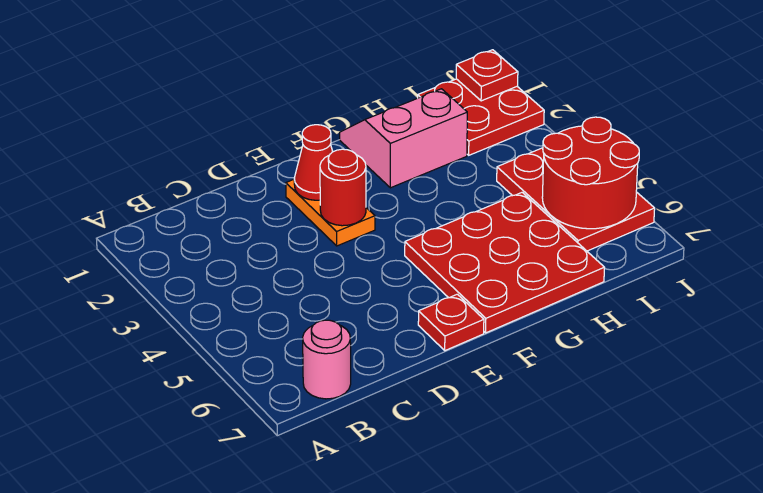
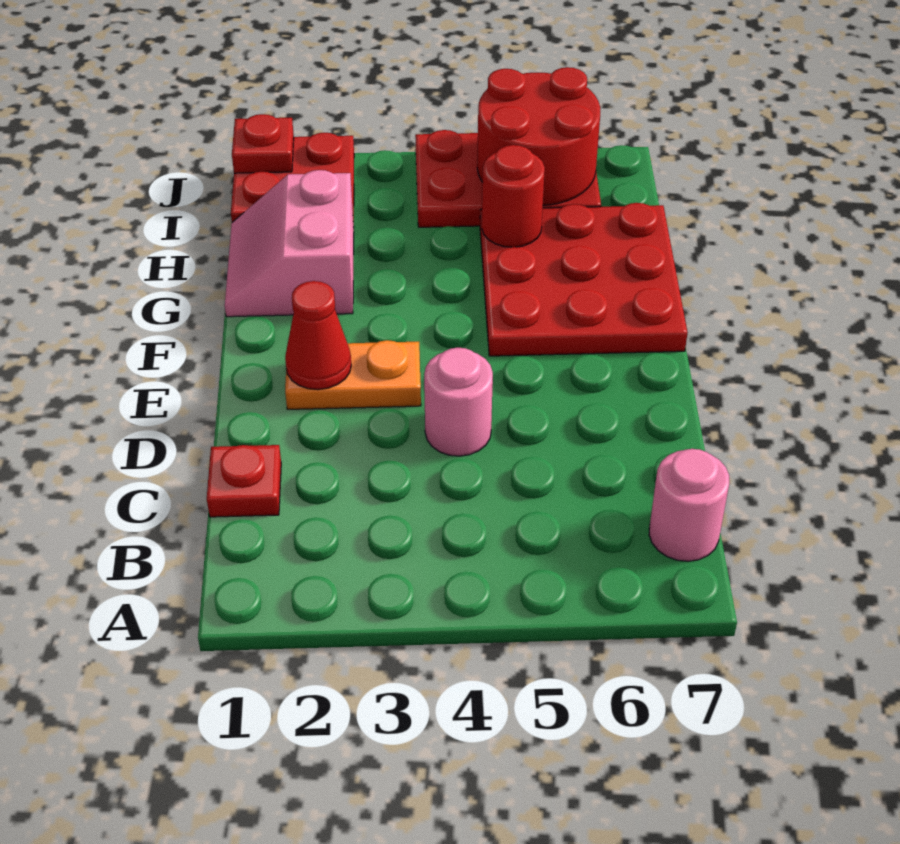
none -> pink round brick D4 level 1
red round brick E3 level 2 -> red round brick H5 level 2
red plate E7 level 1 -> red plate C1 level 1

